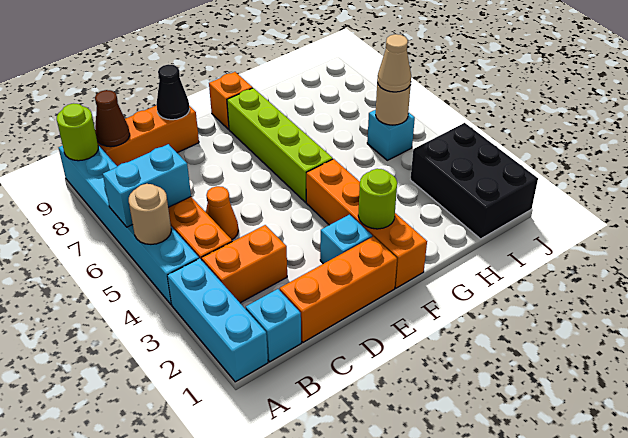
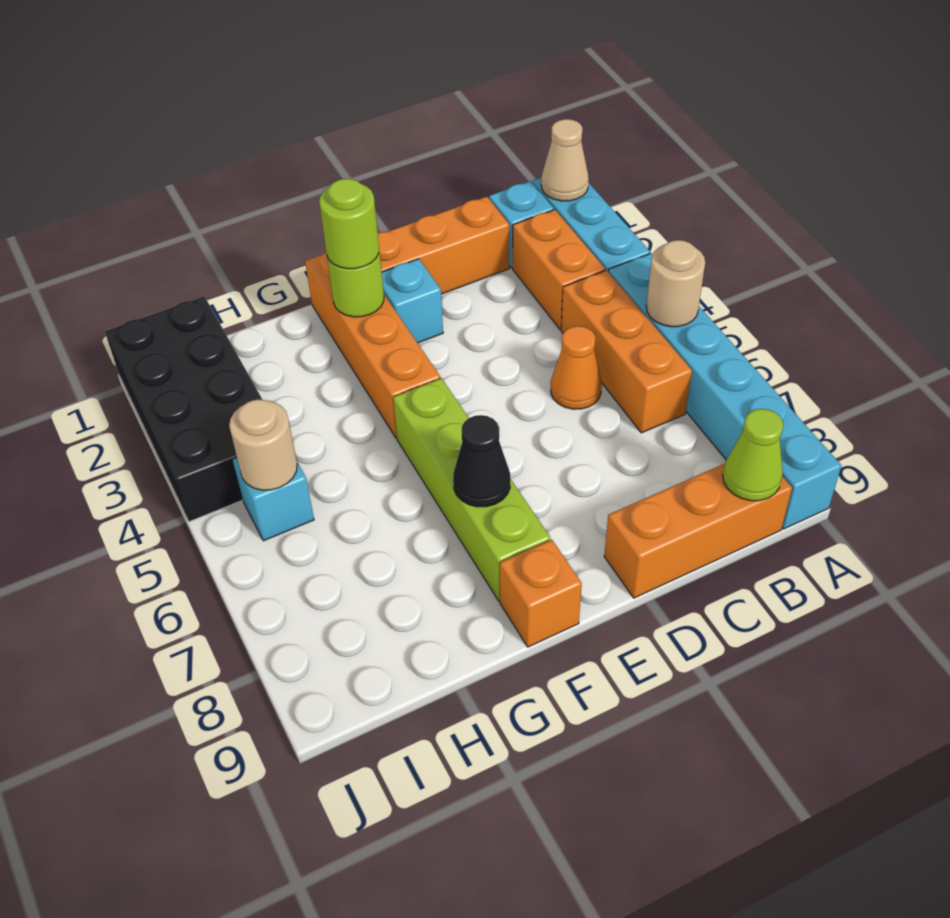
cyan brick A6:B6 level 2 -> none
lime round brick A9 level 2 -> lime round brick F2 level 3
orange brick B3:C3 level 1 -> orange brick B2:B3 level 1
brown cone B9 level 2 -> lime cone B9 level 2
black cone D9 level 2 -> black cone F7 level 2
black brick I1:J3 level 1 -> black brick I1:J4 level 1
tan cone I5 level 3 -> tan cone A1 level 2

